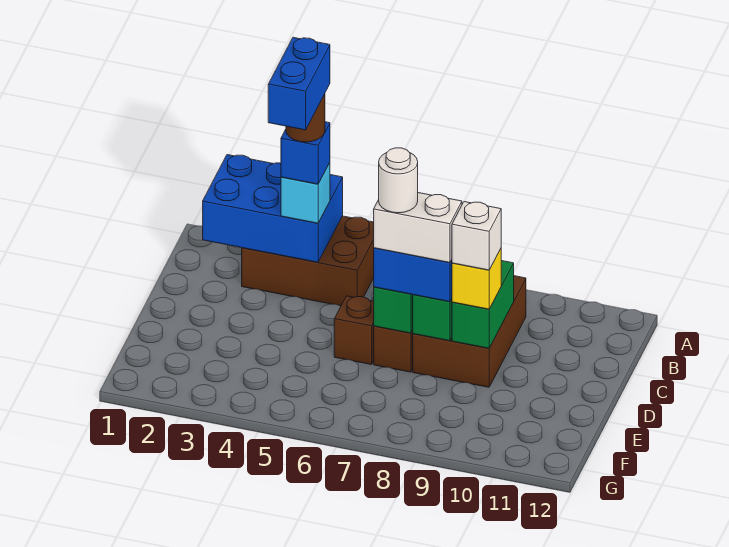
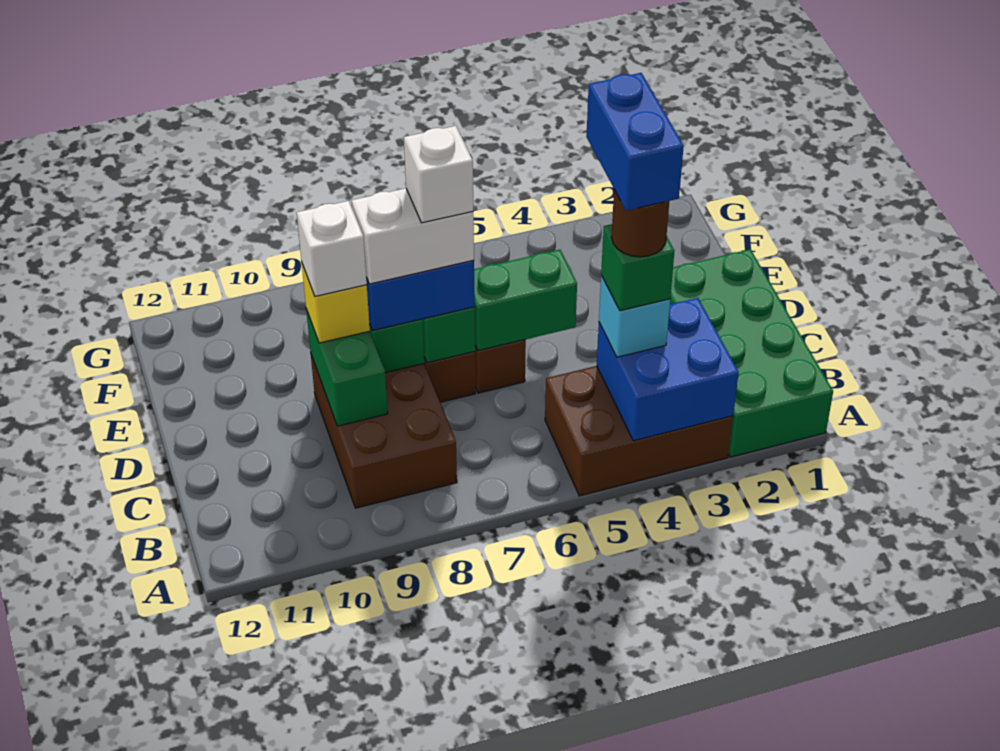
none -> green brick A1:D2 level 1
blue brick A2:B4 level 2 -> blue brick A3:B4 level 2
blue brick B4 level 4 -> green brick B4 level 4
none -> green brick D5:D6 level 2
white round brick D7 level 5 -> white brick D7 level 5

